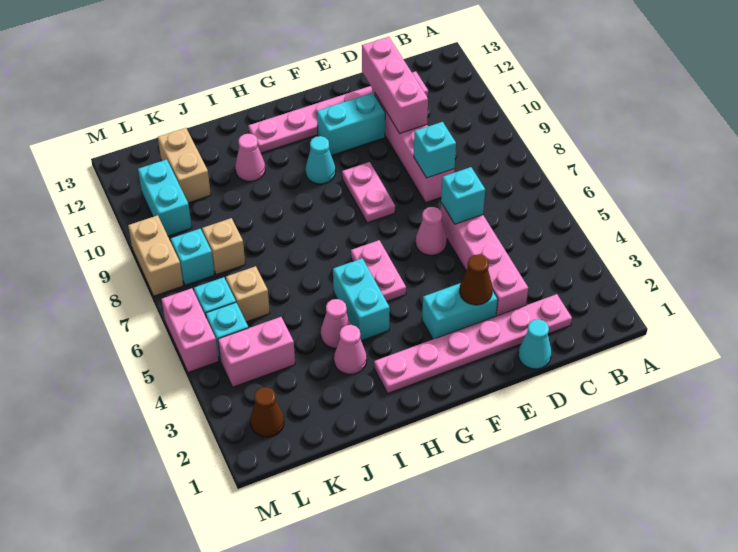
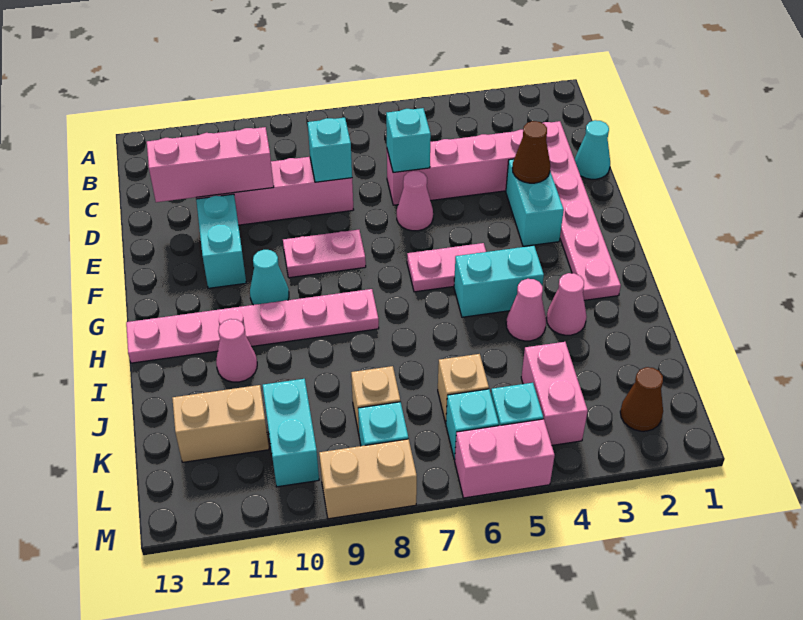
pink plate C12:H12 level 1 -> pink plate H8:H13 level 1
cyan brick L10:L11 level 1 -> cyan brick K10:L10 level 1

